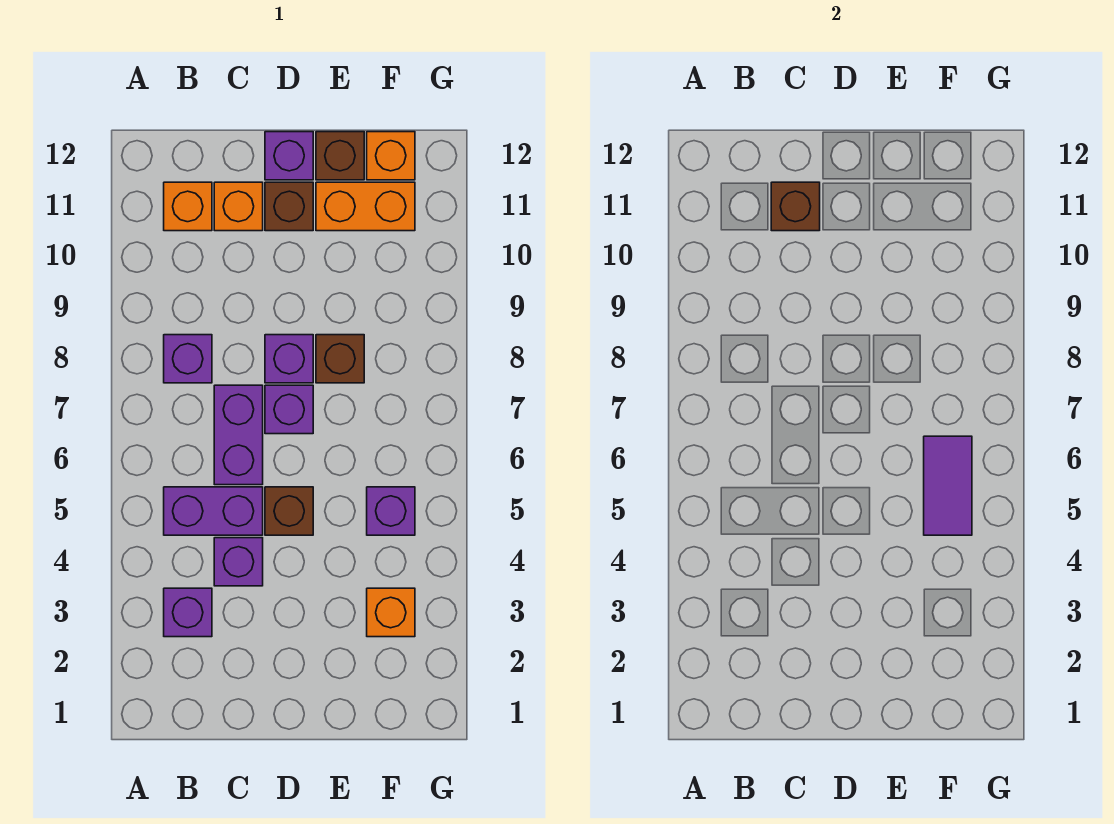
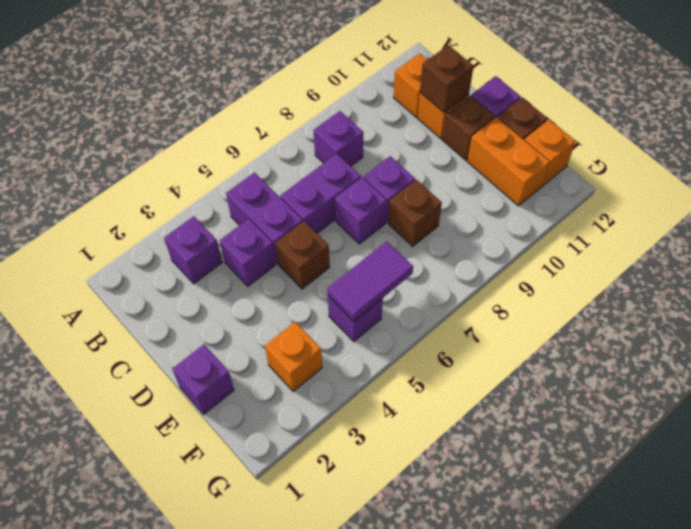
none -> purple brick E1 level 1

